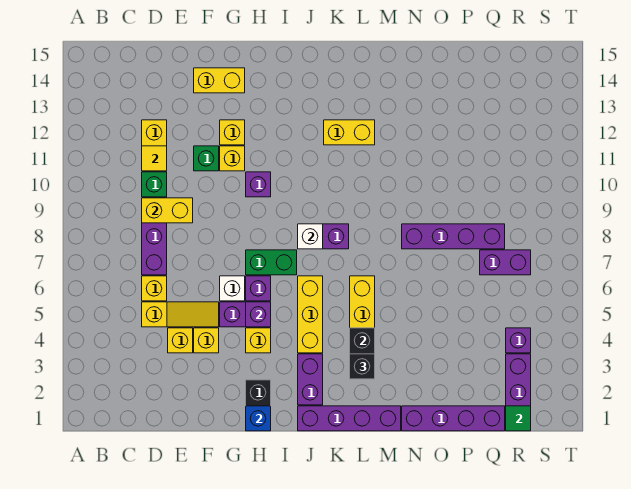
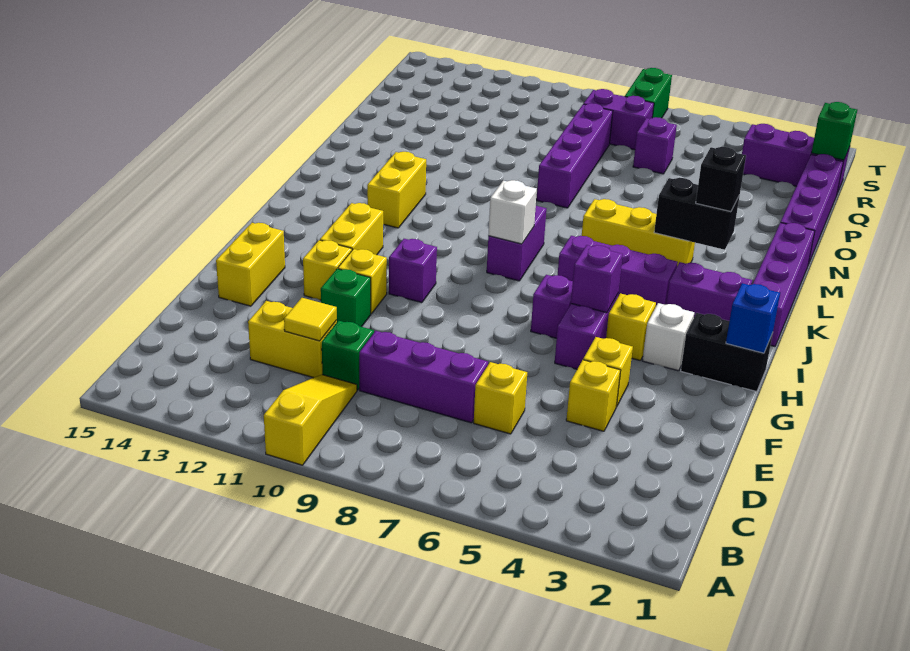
yellow slope D5:F5 level 1 top D -> yellow slope A10:C10 level 1 top A
yellow brick D9:E9 level 2 -> yellow brick H12:I12 level 1
white brick G6 level 1 -> white brick H3 level 1
green brick H7:I7 level 1 -> green brick S7:T7 level 1
yellow brick J4:J6 level 1 -> purple brick J4:J6 level 1
purple brick Q7:R7 level 1 -> purple brick R7:R8 level 1
green tile R1 level 2 -> green brick R1 level 2
purple brick R4 level 1 -> purple brick Q6 level 1

